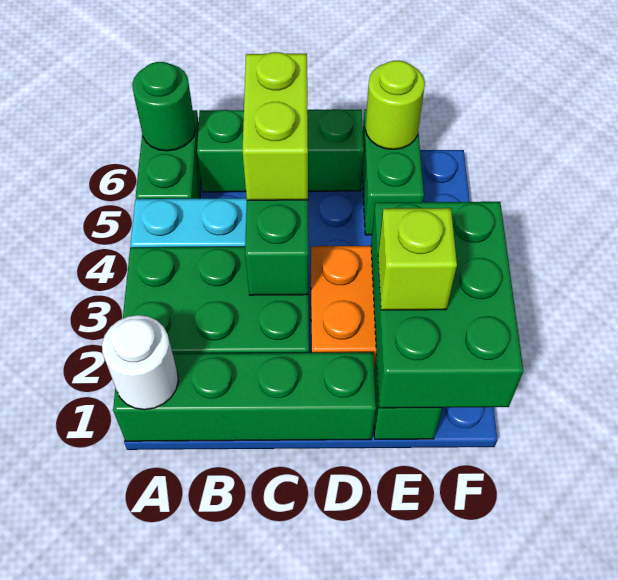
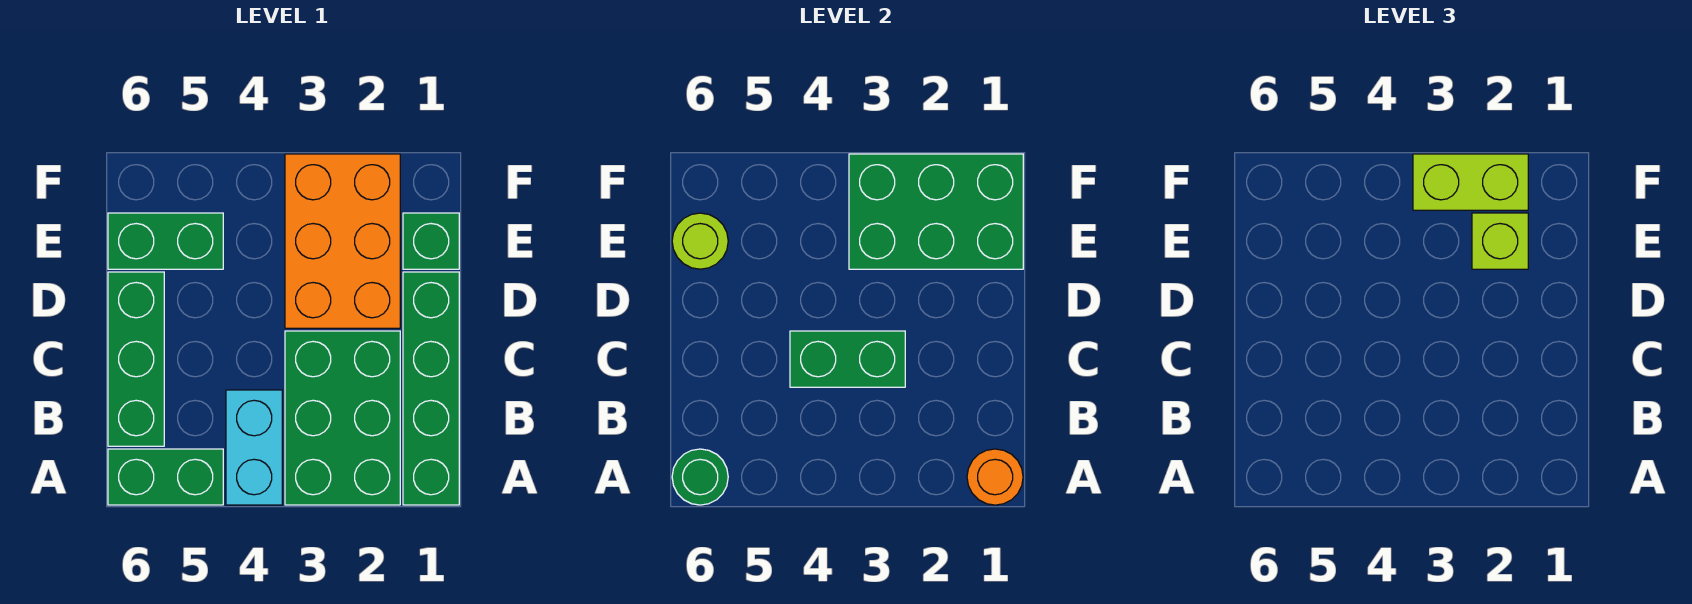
white round brick A1 level 2 -> orange round brick A1 level 2
lime brick C4:C5 level 3 -> lime brick F2:F3 level 3

